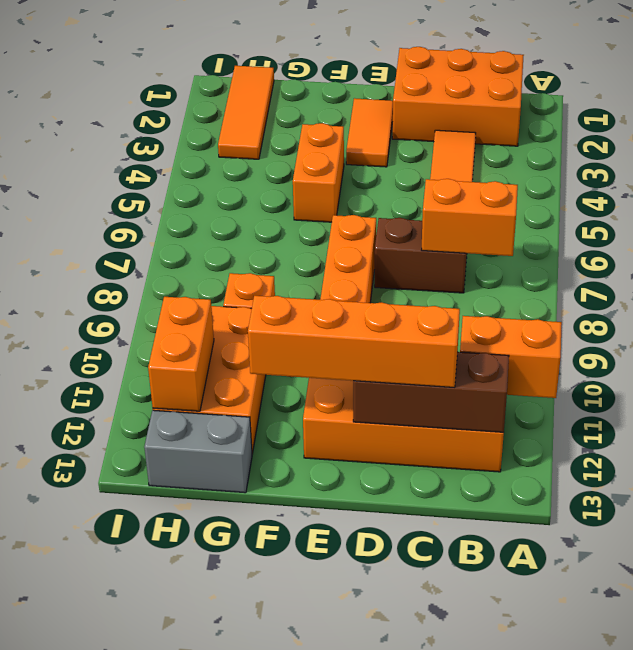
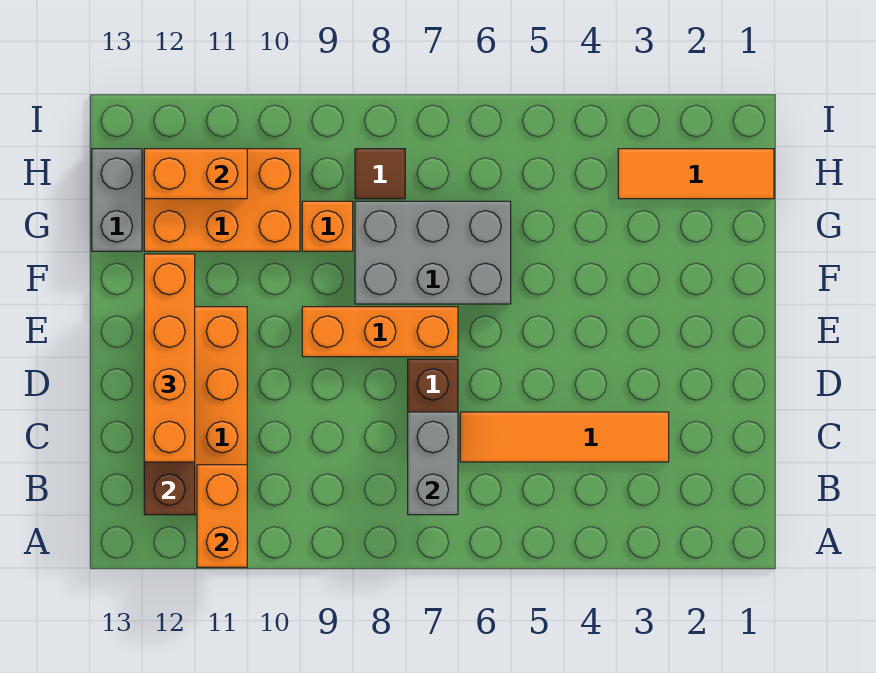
orange brick B1:D2 level 1 -> none
orange brick B7:C7 level 2 -> grey brick B7:C7 level 2
orange tile E2:E3 level 1 -> none
orange brick F4:F5 level 1 -> none
none -> grey brick F6:G8 level 1
none -> brown tile H8 level 1

